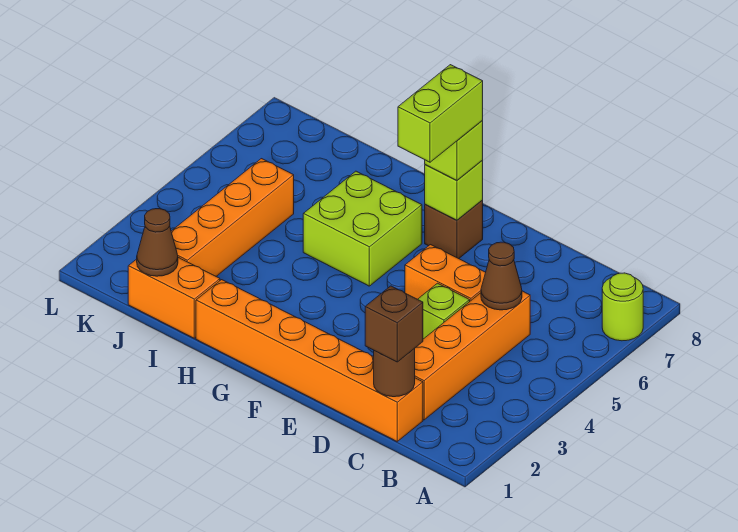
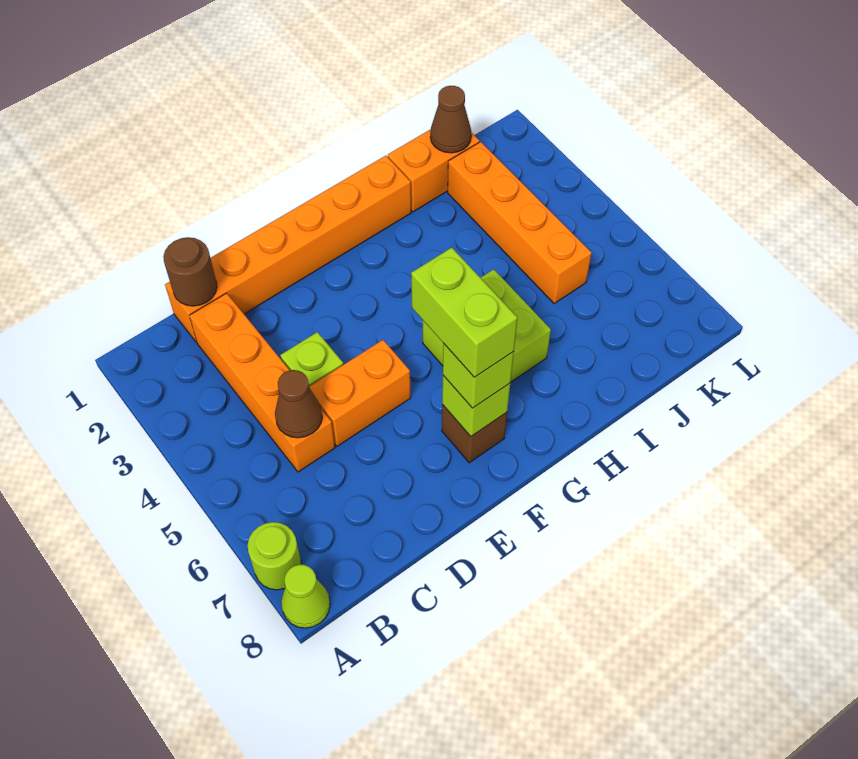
none -> lime cone A8 level 1
brown brick C1 level 3 -> none

